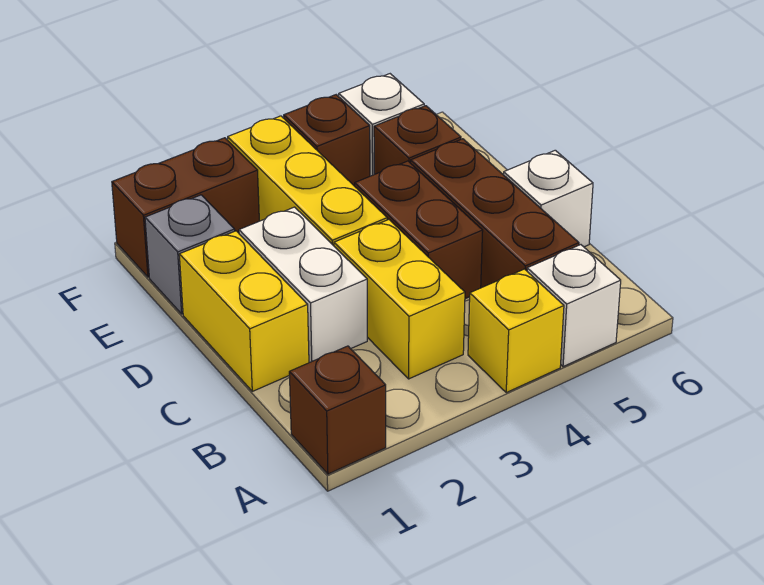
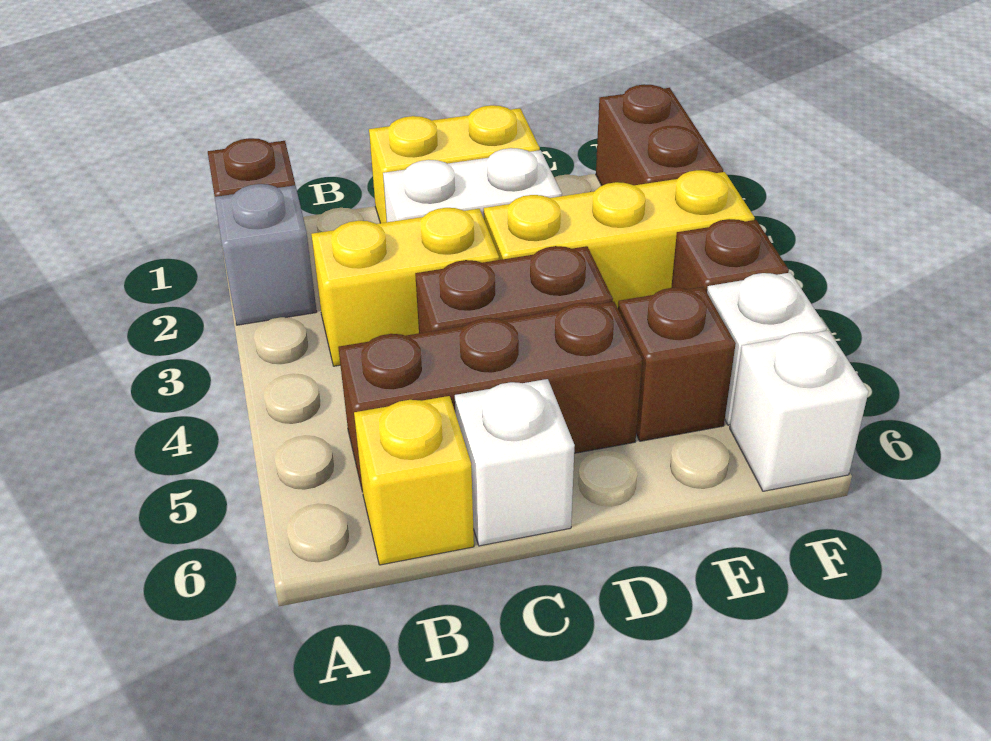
yellow brick A4 level 1 -> yellow brick B6 level 1
white brick A5 level 1 -> white brick F6 level 1
grey brick E1 level 1 -> grey brick A2 level 1

